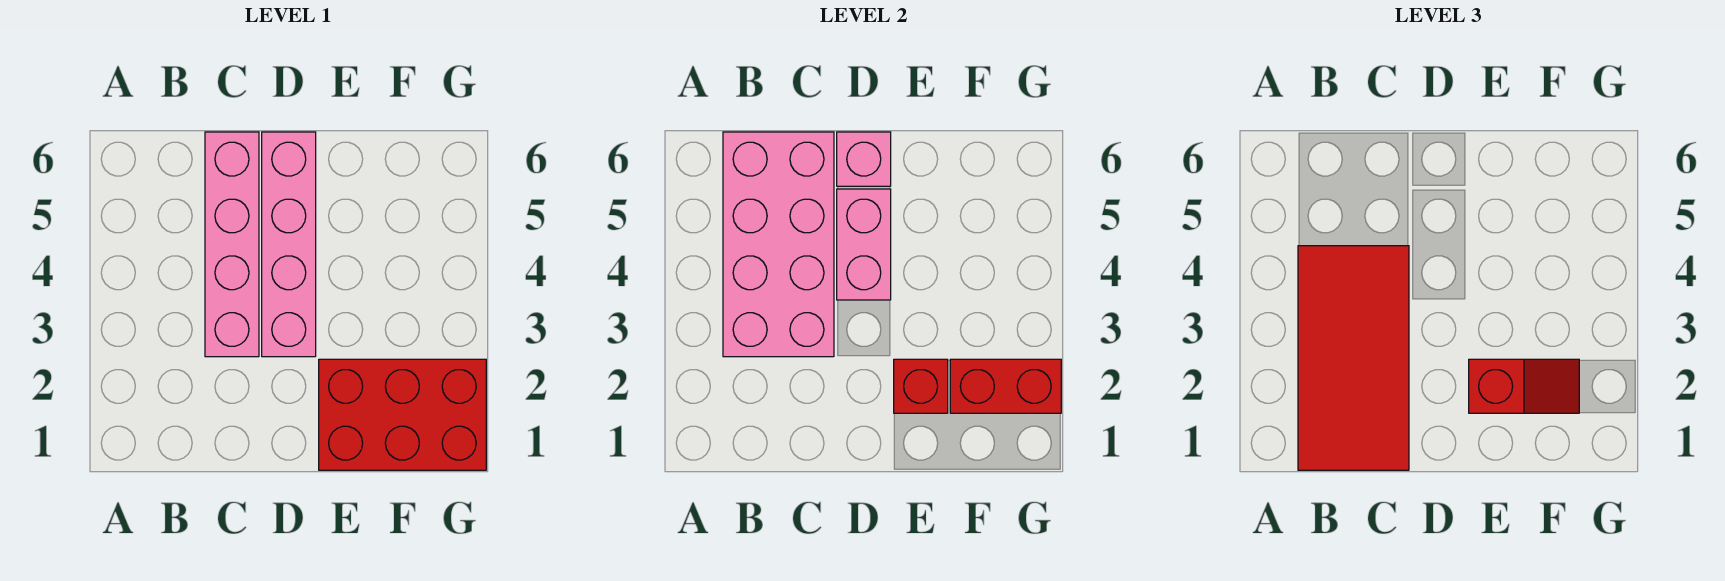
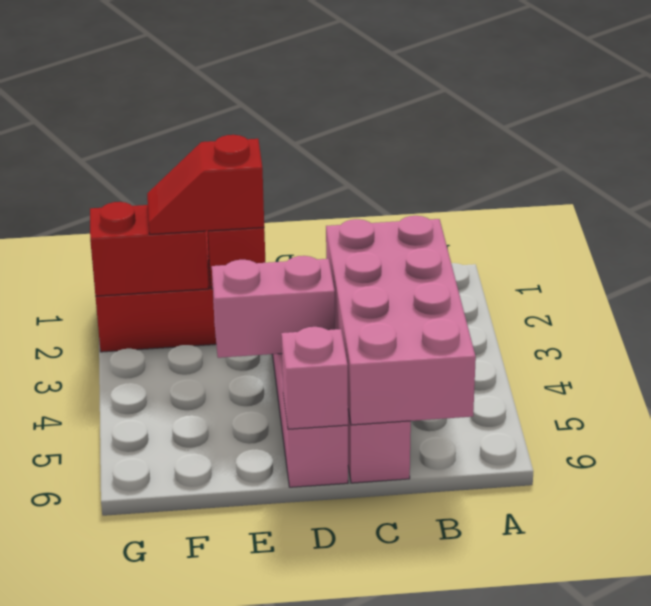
red tile B1:C4 level 3 -> none
pink brick D4:D5 level 2 -> pink brick D4:E4 level 2

